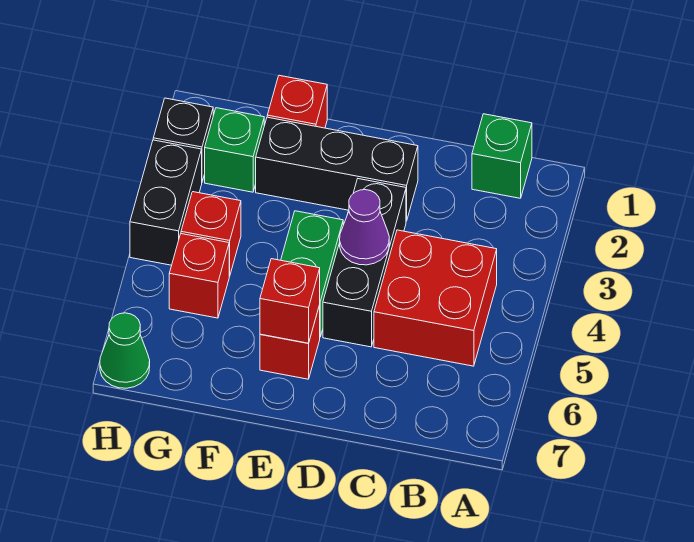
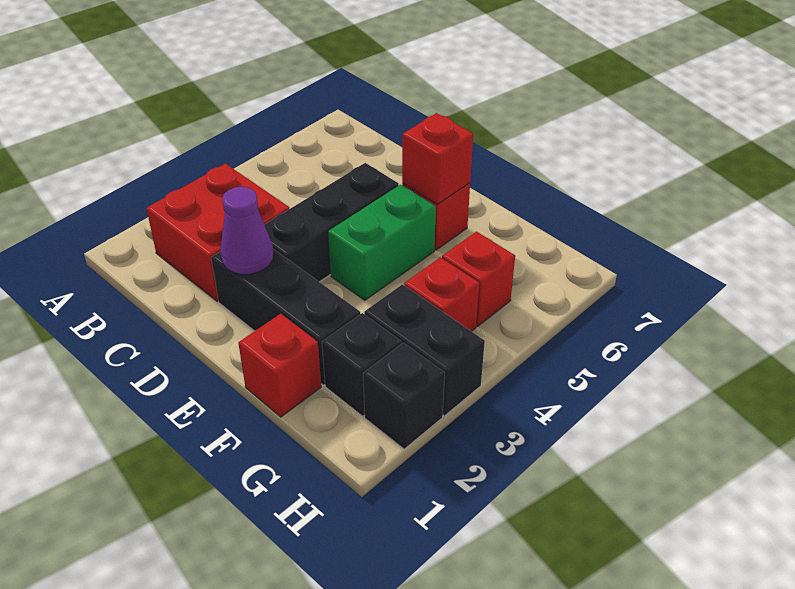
green brick B1 level 1 -> none
red brick B4:C5 level 1 -> red brick B2:C3 level 1
purple cone D4 level 2 -> purple cone D2 level 2
green brick G2 level 1 -> black brick G2 level 1
black brick H3:H4 level 1 -> black brick G3:H3 level 1
green cone H7 level 1 -> none

